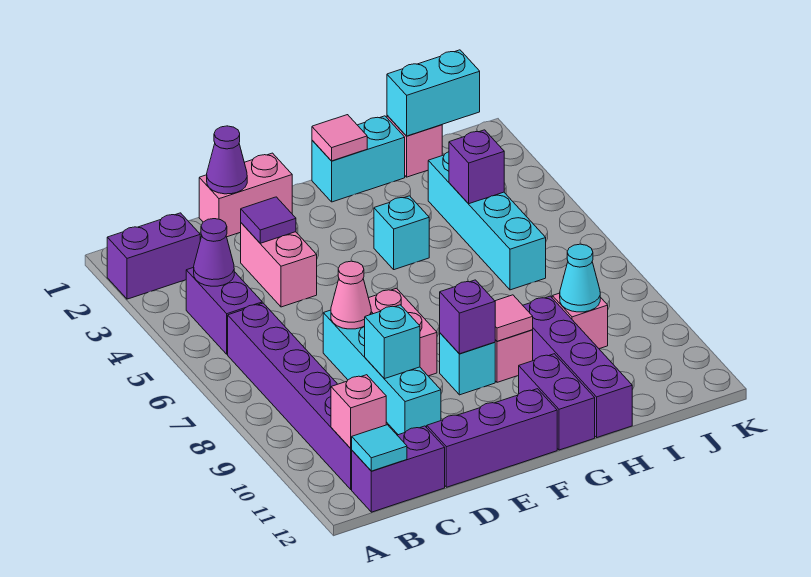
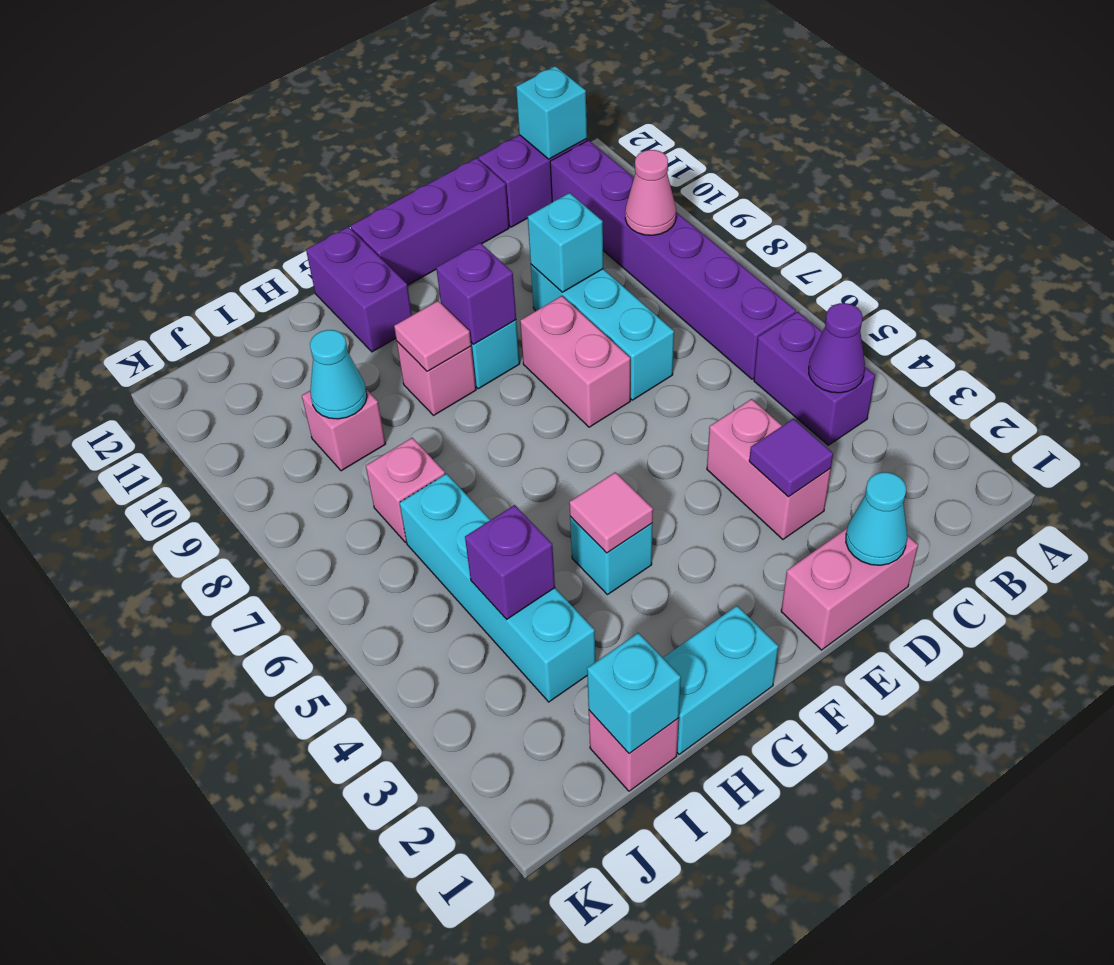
purple brick A2:B2 level 1 -> none
pink brick B11 level 2 -> pink brick I7 level 1
cyan tile B12 level 2 -> cyan brick B12 level 2
purple cone D1 level 2 -> cyan cone D1 level 2
cyan brick D7:D10 level 1 -> cyan brick D7:D9 level 1
pink cone D7 level 2 -> pink cone B9 level 2
pink tile G1 level 2 -> pink tile G4 level 2
purple brick H9:H12 level 1 -> none
cyan brick I1:J1 level 2 -> cyan brick I1 level 2

